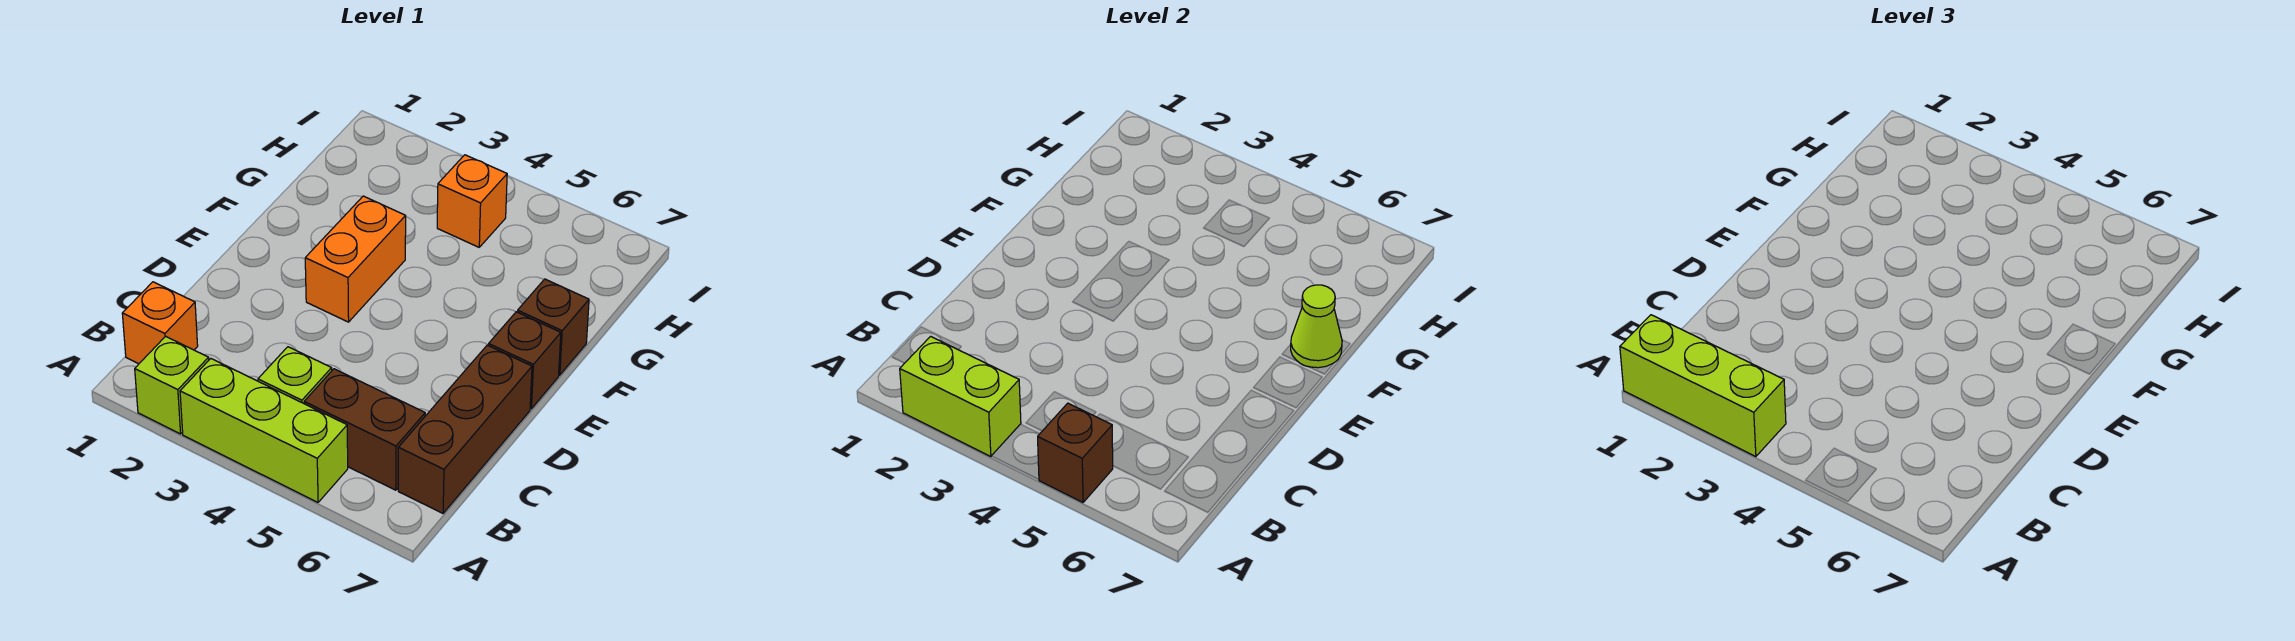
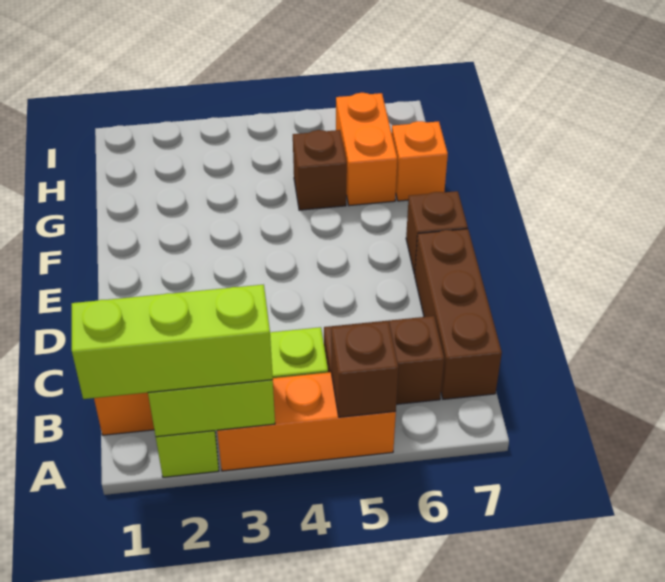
lime brick A3:A5 level 1 -> orange brick A3:A5 level 1
orange brick E3:F3 level 1 -> orange brick G6:H6 level 1
brown brick F7 level 1 -> brown brick G5 level 1
lime cone F7 level 2 -> none
orange brick H4 level 1 -> orange brick G7 level 1

